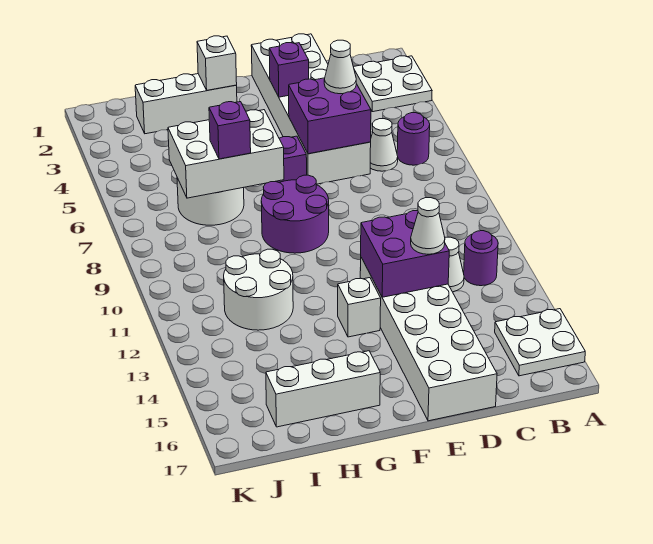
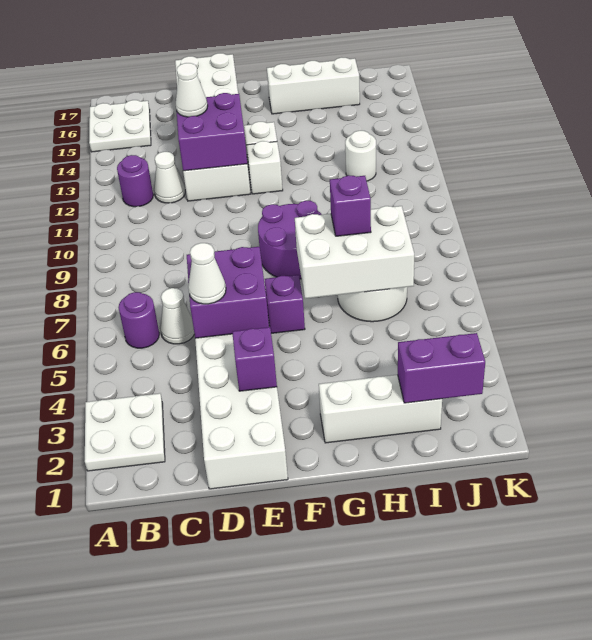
white brick G2 level 2 -> white brick F12 level 1
white round brick H11:I12 level 1 -> white round brick I12 level 1
none -> purple brick I2:J2 level 2

